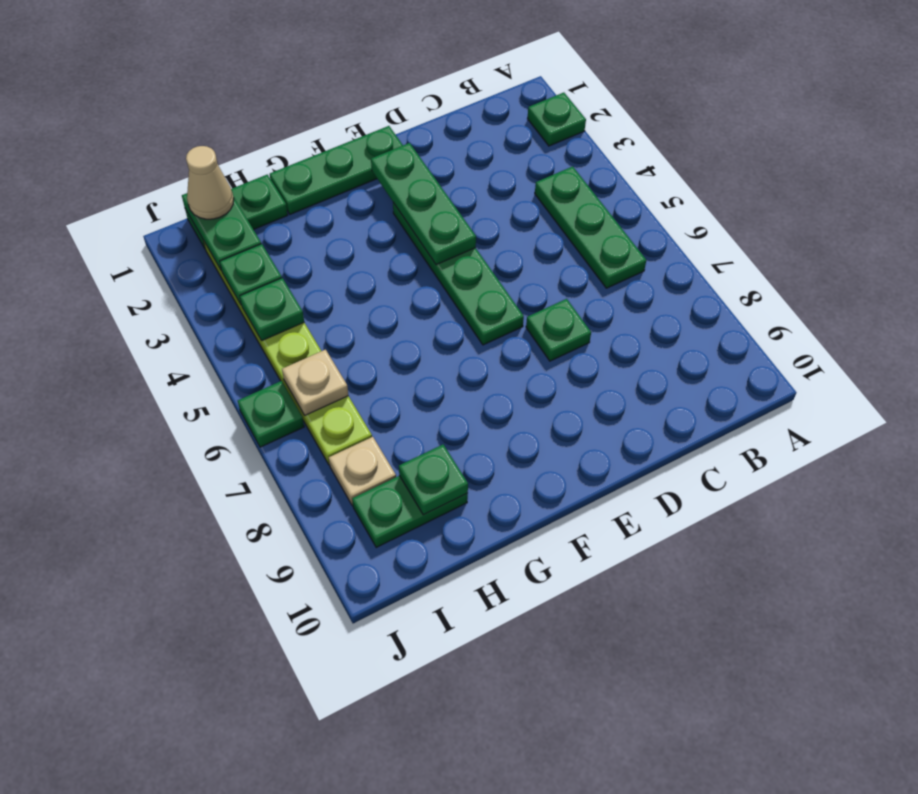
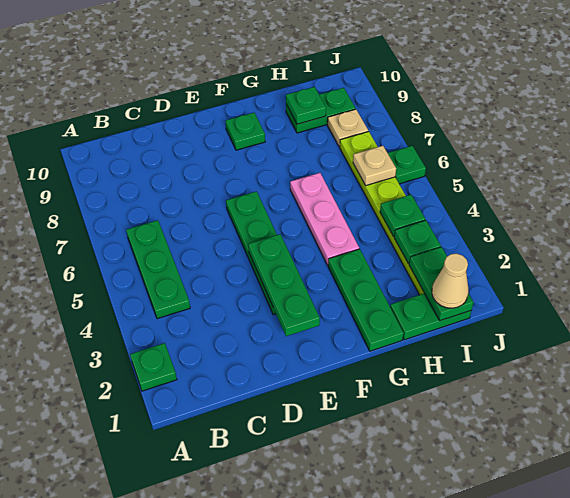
green plate D7 level 1 -> green plate F9 level 1
green plate E1:G1 level 1 -> green plate G1:G3 level 1
none -> pink plate G4:G6 level 1

